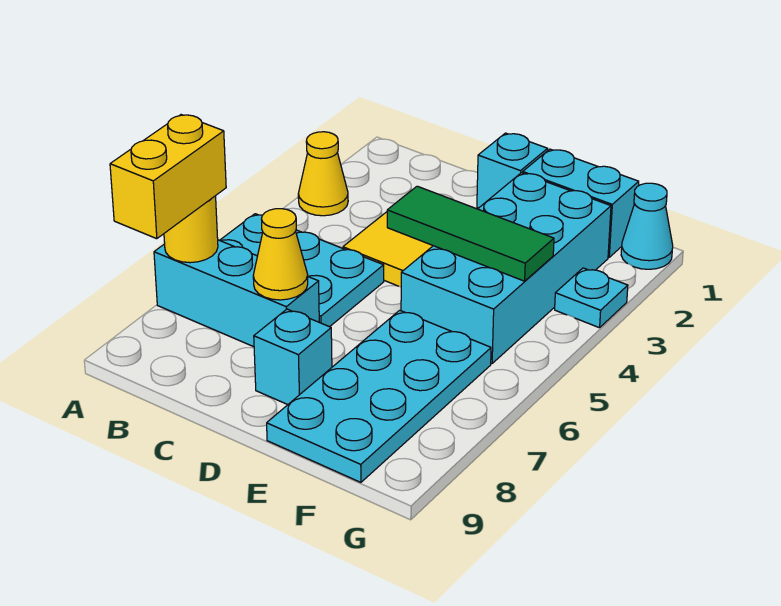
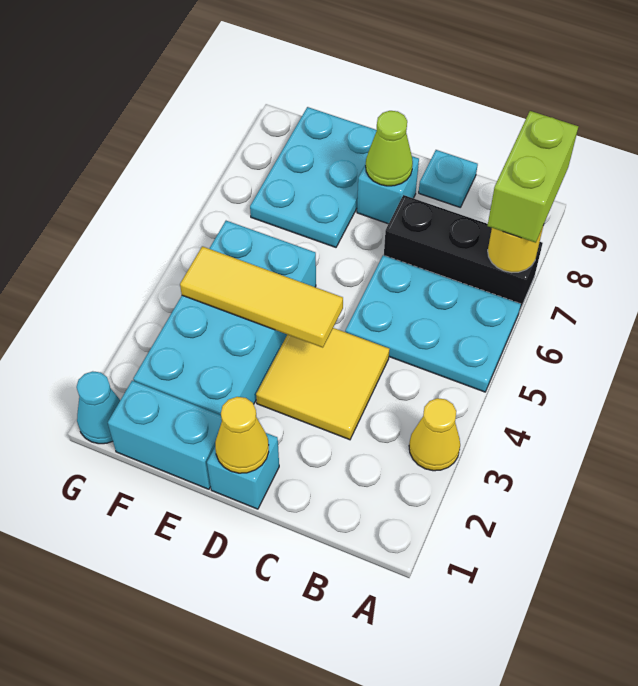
cyan brick A7:C7 level 1 -> black brick A7:C7 level 1
yellow brick A7:A8 level 3 -> lime brick A7:A8 level 3
yellow cone C7 level 2 -> yellow cone D1 level 2
green tile D4:F4 level 2 -> yellow tile D4:F4 level 2
none -> lime cone D8 level 2
cyan plate E6:F9 level 1 -> cyan plate E7:F9 level 1
cyan plate G3 level 1 -> cyan plate C9 level 1

